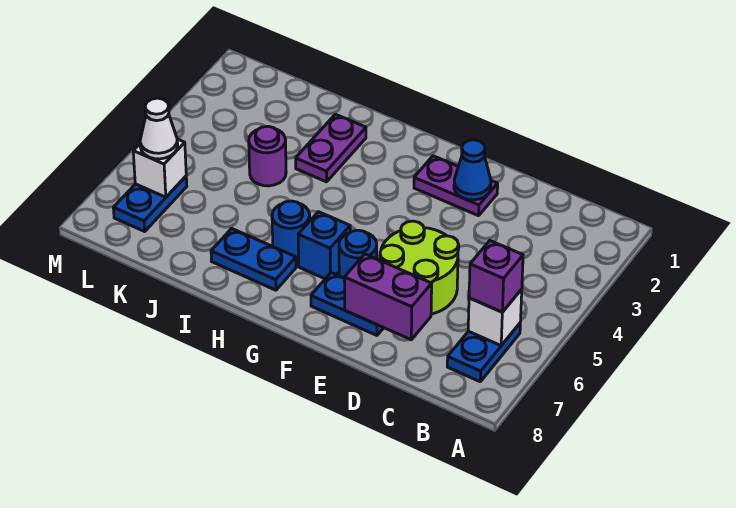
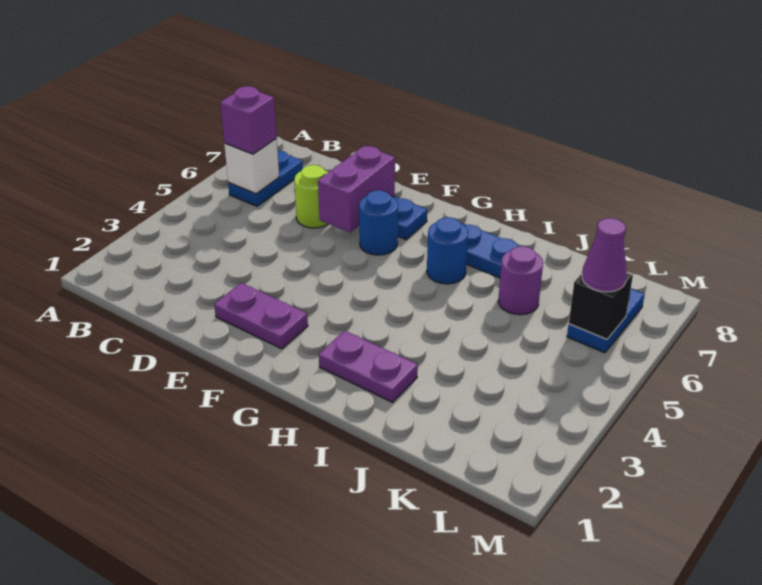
lime round brick D5:E6 level 1 -> lime round brick D6 level 1
purple brick D7:E7 level 2 -> purple brick E6:E7 level 2
blue cone E2 level 2 -> none
blue brick G6 level 1 -> none
purple plate I2:I3 level 1 -> purple plate H2:I2 level 1
purple round brick J4 level 1 -> purple round brick J6 level 1
white brick L6 level 2 -> black brick L6 level 2
white cone L6 level 3 -> purple cone L6 level 3

